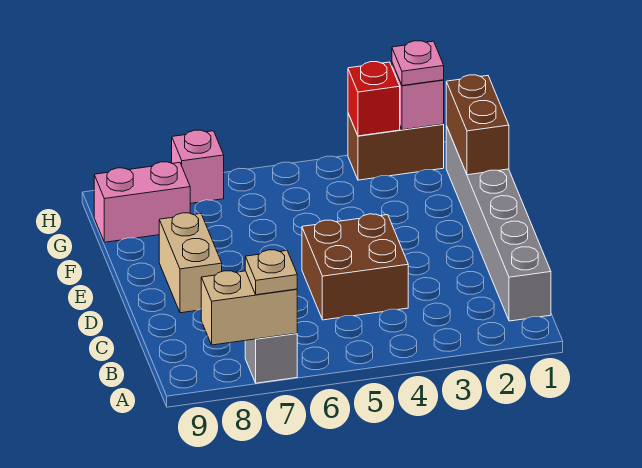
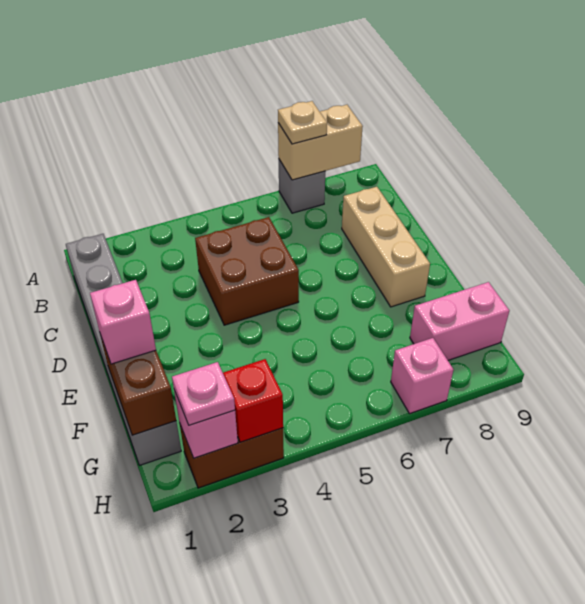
tan brick D8:E8 level 1 -> tan brick C8:E8 level 1
none -> pink brick F1 level 3

